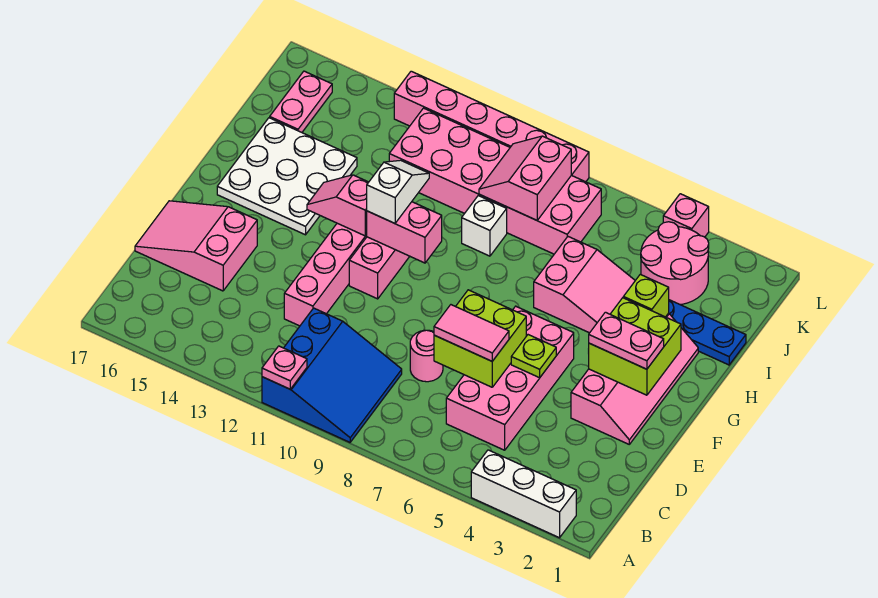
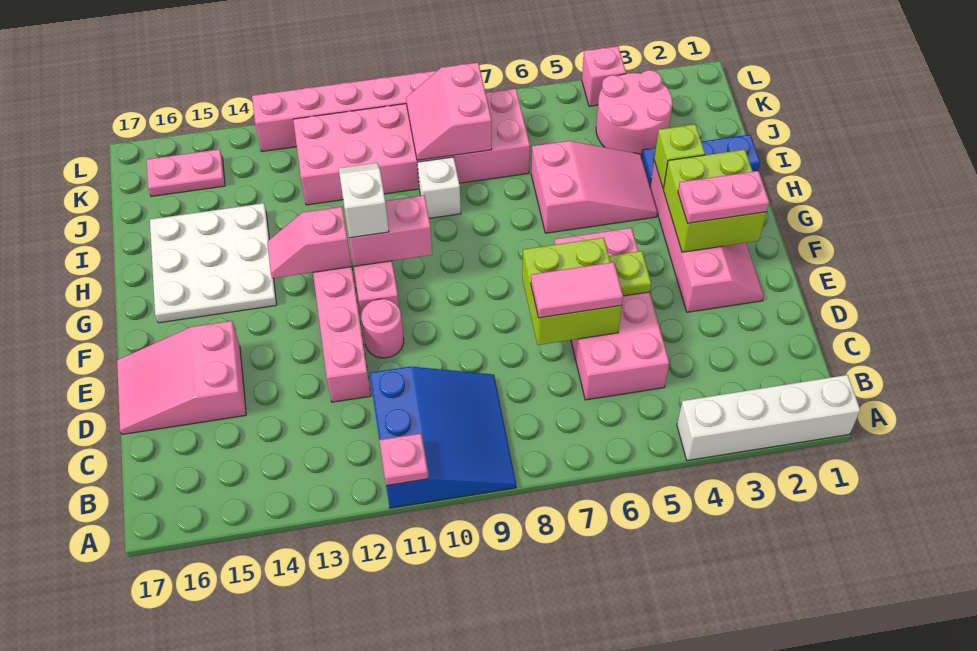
white brick A2:A4 level 1 -> white brick A1:A4 level 1
pink round brick D8 level 1 -> pink round brick E11 level 1
pink plate J16:K16 level 1 -> pink plate K15:K16 level 1

